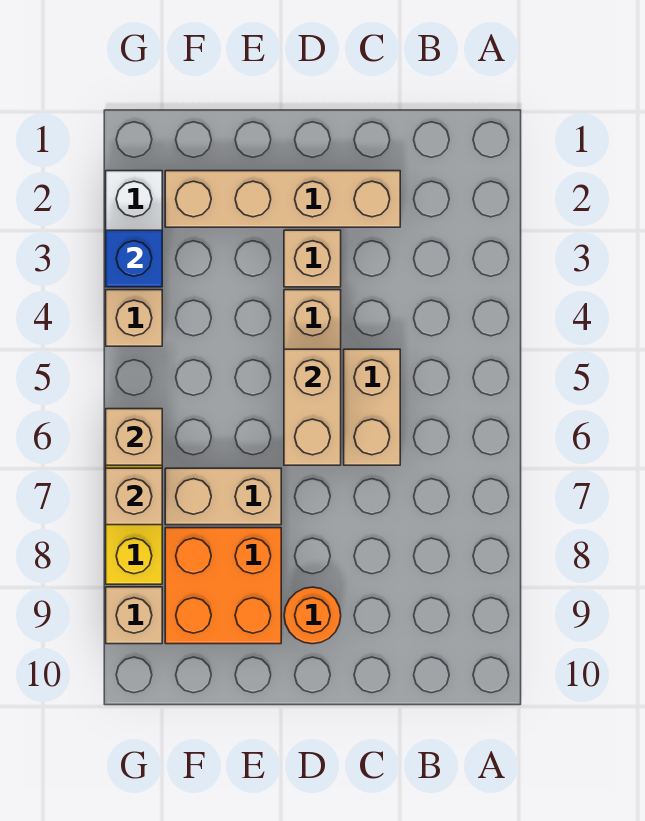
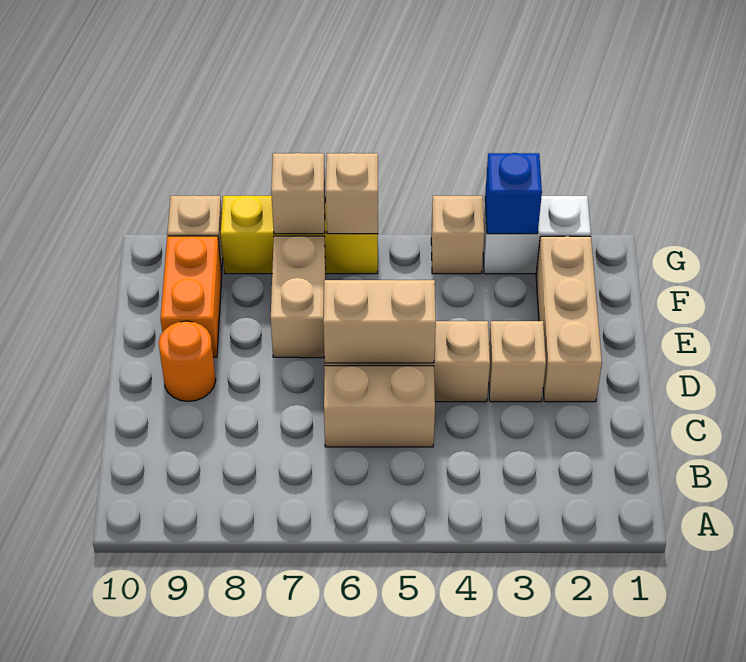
tan brick C2:F2 level 1 -> tan brick D2:F2 level 1
orange brick E8:F9 level 1 -> orange brick E9:F9 level 1

